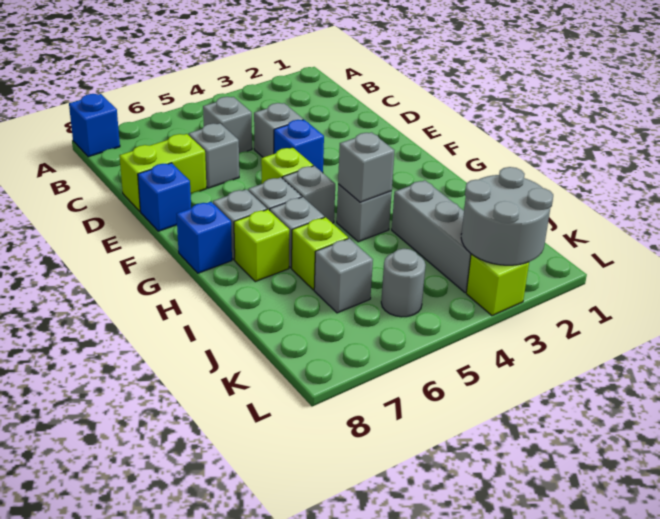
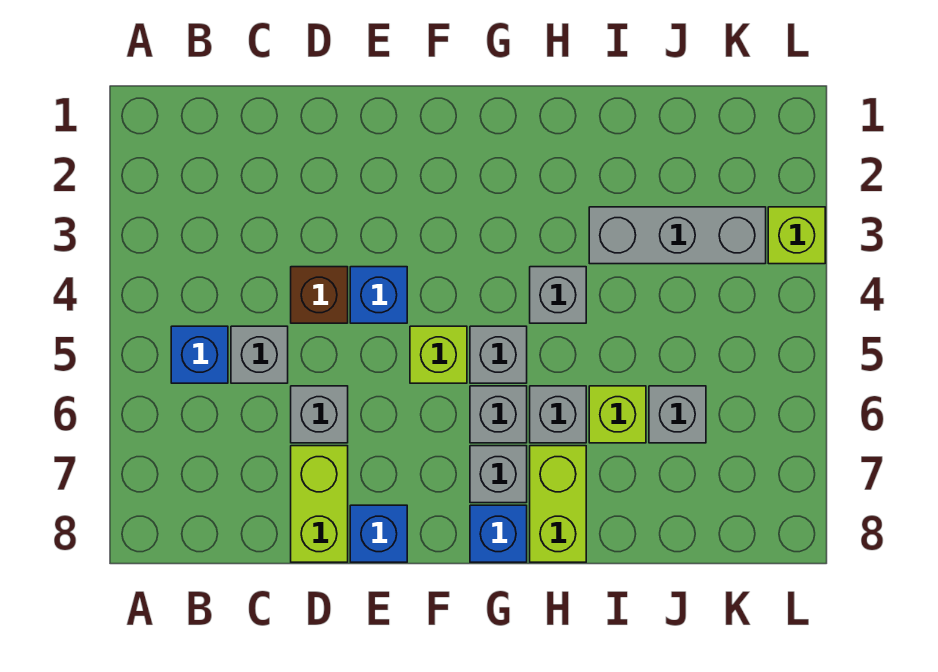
blue brick A8 level 1 -> blue brick B5 level 1
grey brick D4 level 1 -> brown brick D4 level 1
grey brick H4 level 2 -> none
lime brick H7 level 1 -> lime brick H7:H8 level 1
grey round brick K2:L3 level 2 -> none
grey round brick K5 level 1 -> none

